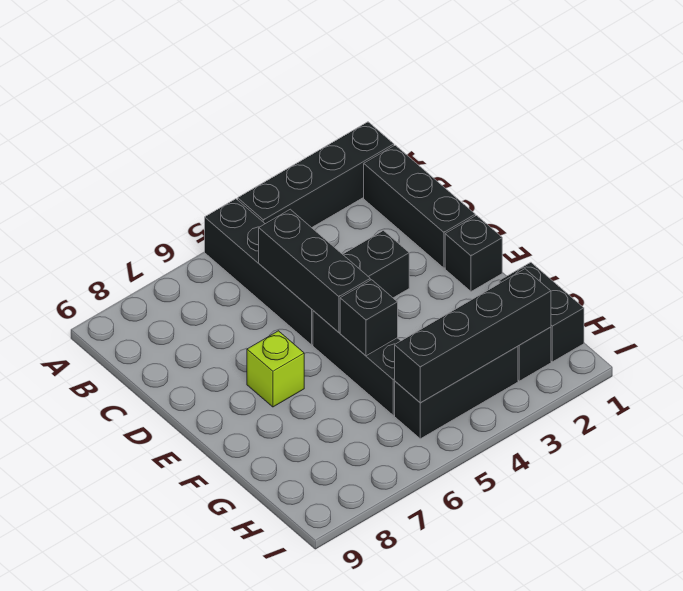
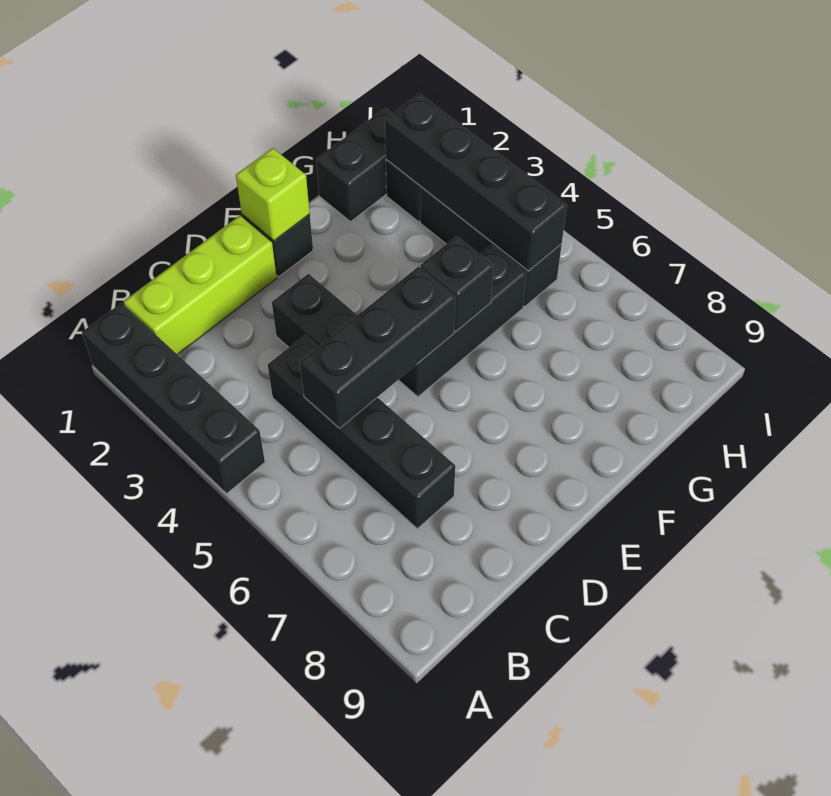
black brick A5:D5 level 1 -> black brick C4:C7 level 1
black brick B1:D1 level 1 -> lime brick B1:D1 level 1
lime brick E7 level 1 -> lime brick E1 level 2

